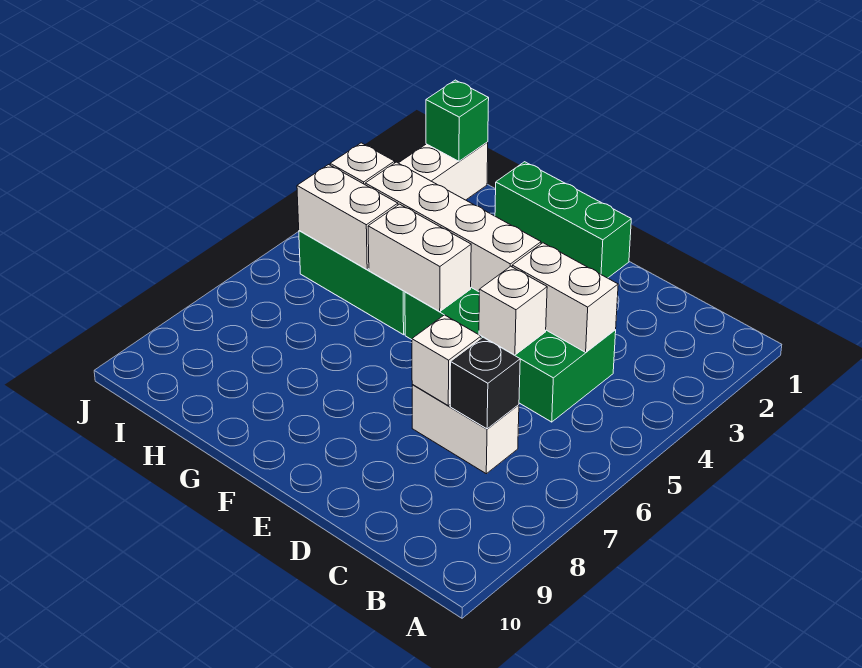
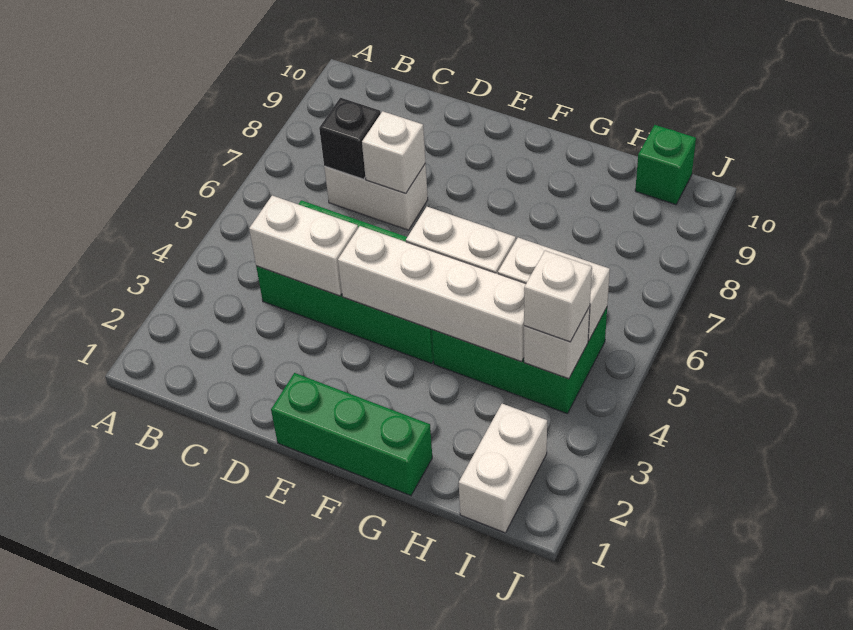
white brick D5 level 2 -> white brick I4 level 3
green brick I1 level 2 -> green brick I10 level 1

